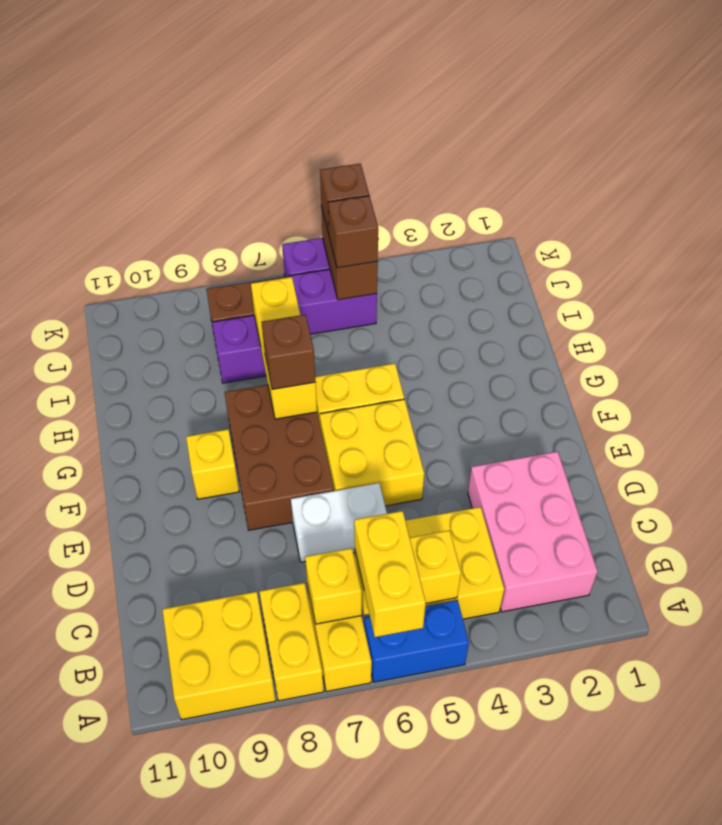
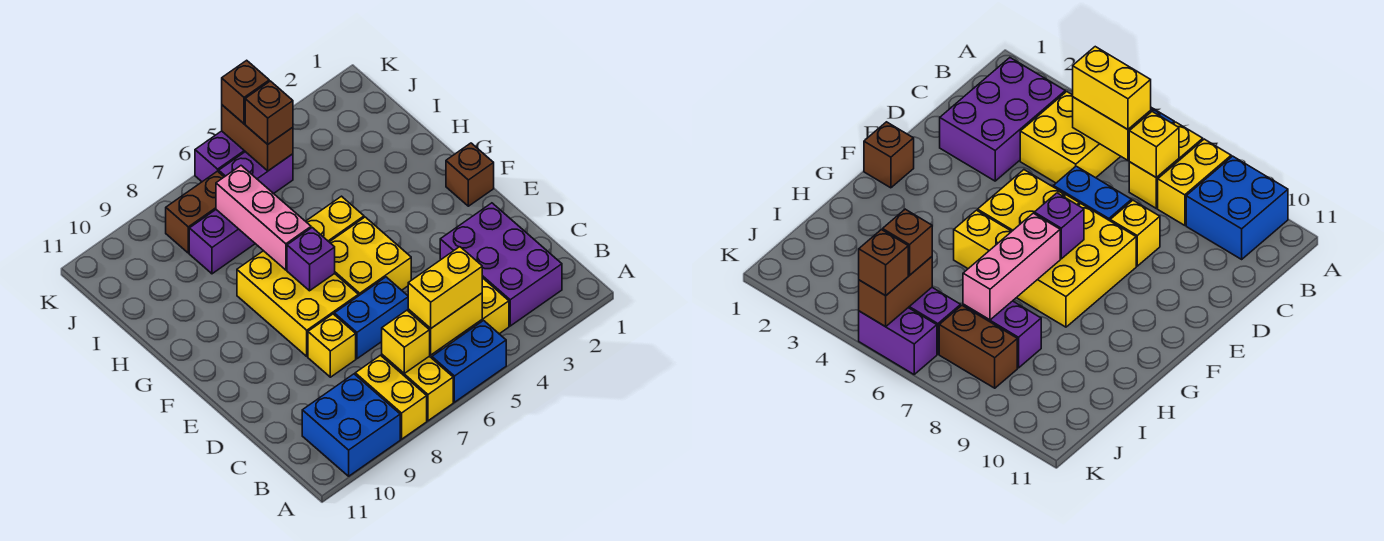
yellow brick A6:B6 level 3 -> yellow brick B5:B6 level 3
yellow brick A9:B10 level 1 -> blue brick A9:B10 level 1
pink brick B2:D3 level 1 -> purple brick B2:D3 level 1
white brick D6:D7 level 1 -> blue brick D6:D7 level 1
brown brick E7:G8 level 1 -> yellow brick E7:G8 level 1
none -> purple brick F7 level 2
yellow brick F9 level 1 -> yellow brick D8 level 1
yellow brick G7:I7 level 2 -> pink brick G7:I7 level 2
brown brick G7 level 3 -> brown brick F1 level 1

